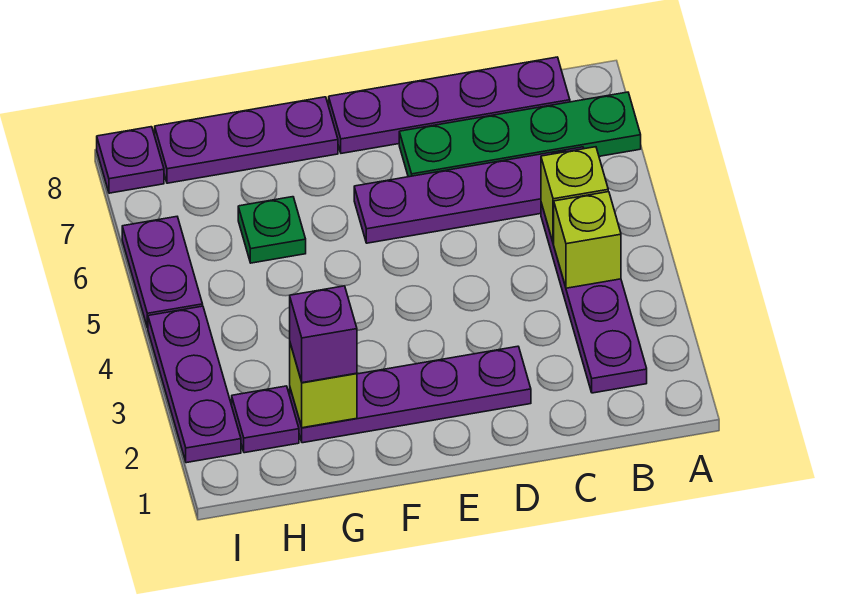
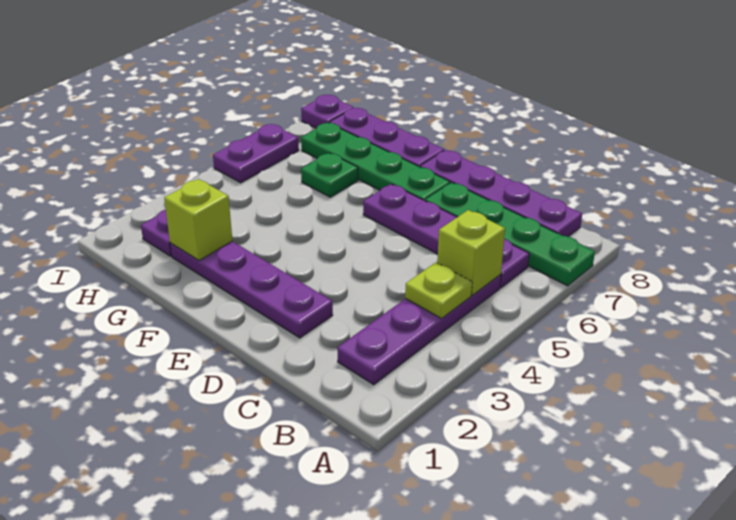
lime brick B4 level 2 -> lime plate B4 level 2
none -> green plate E7:H7 level 1
purple brick G2 level 3 -> none
purple plate I2:I4 level 1 -> none

